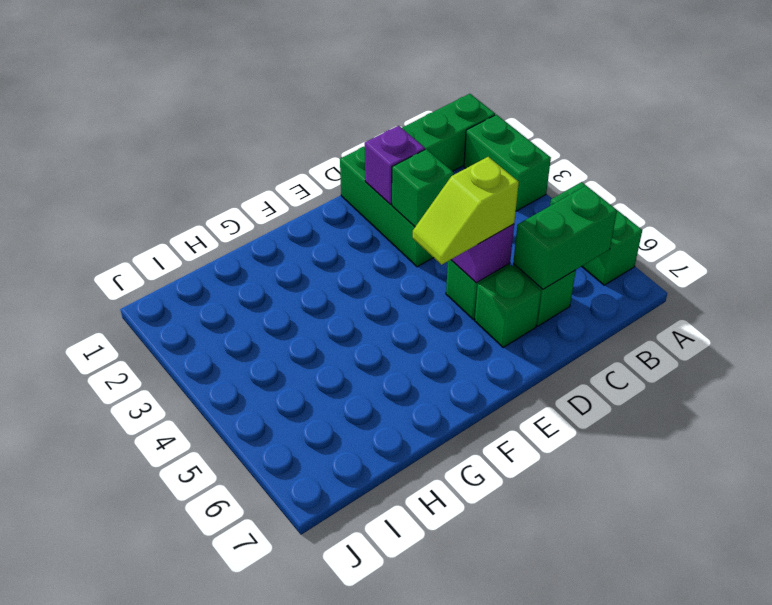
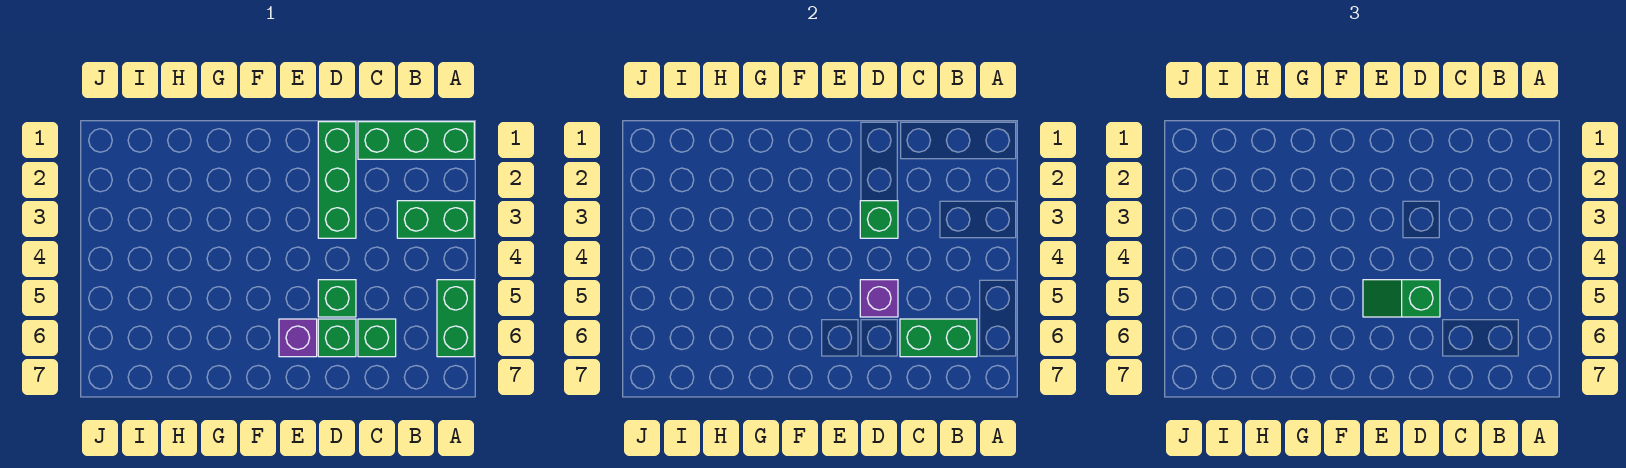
green brick A2:A3 level 1 -> green brick A3:B3 level 1
purple brick D2 level 2 -> purple brick E6 level 1
lime slope D5:E5 level 3 top D -> green slope D5:E5 level 3 top D

